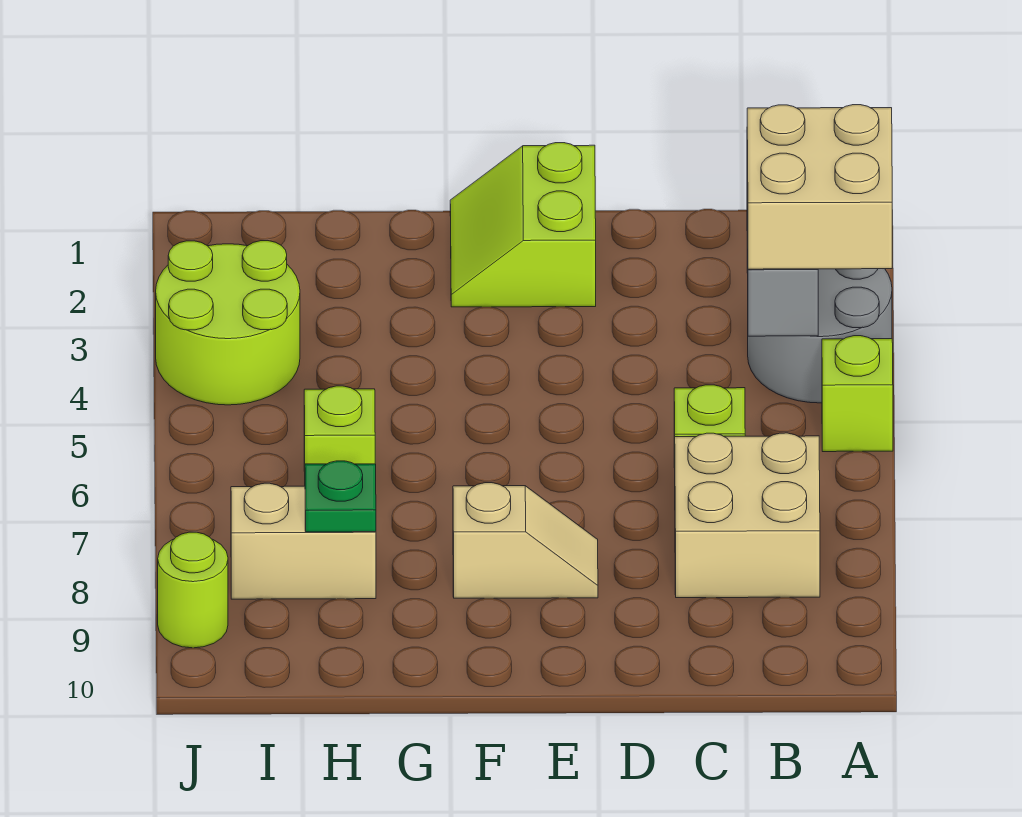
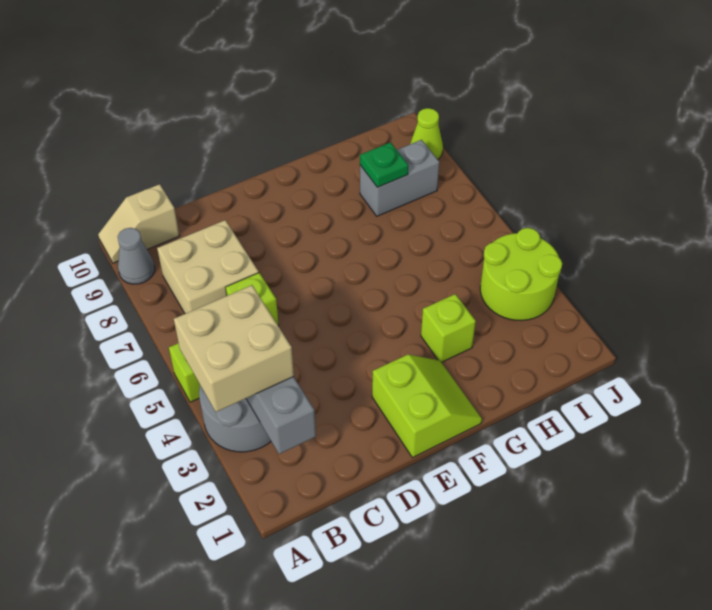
none -> grey cone A9 level 1
tan slope E8:F8 level 1 top F -> tan slope A10:B10 level 1 top B
lime brick H6 level 1 -> lime brick G3 level 1
tan brick H8:I8 level 1 -> grey brick H8:I8 level 1
lime round brick J9 level 1 -> lime cone J9 level 1

